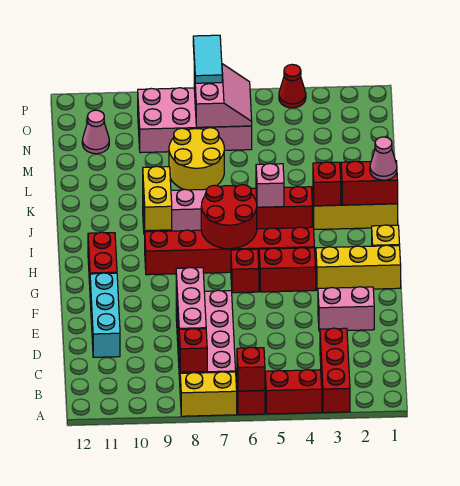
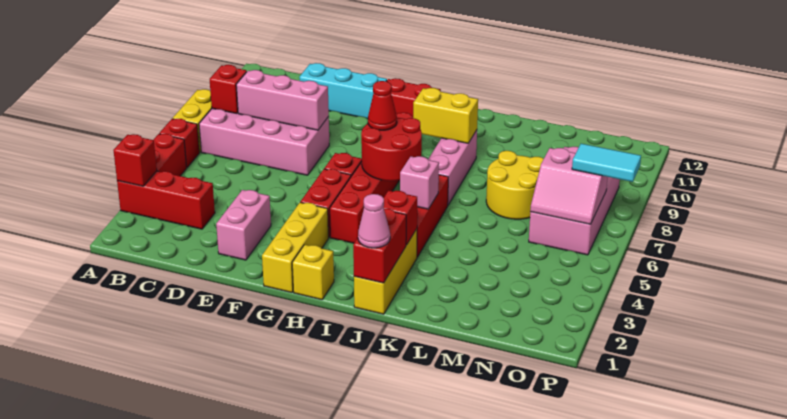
red brick A6 level 2 -> red brick A3 level 2
pink cone N11 level 1 -> none
red cone P4 level 1 -> red cone H7 level 3

